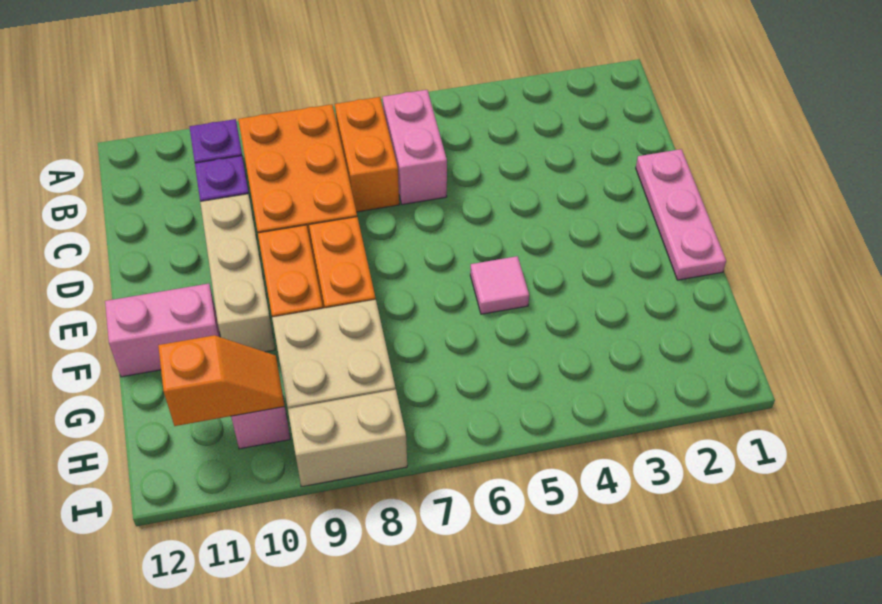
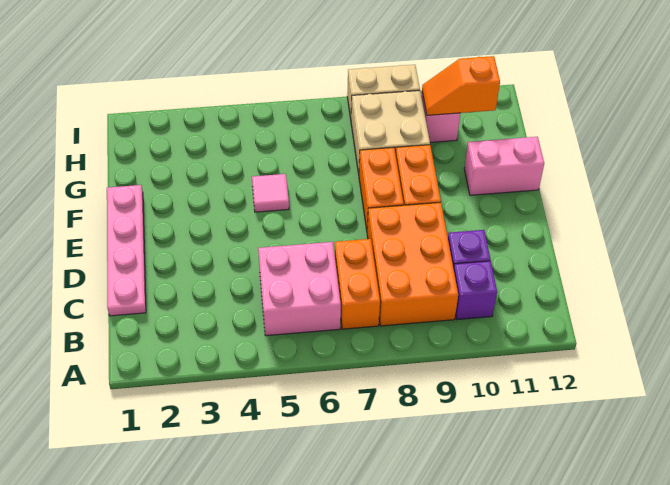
pink brick B6:C6 level 1 -> pink brick B5:C6 level 1
pink plate D1:F1 level 1 -> pink plate C1:F1 level 1
tan brick D10:F10 level 1 -> none

